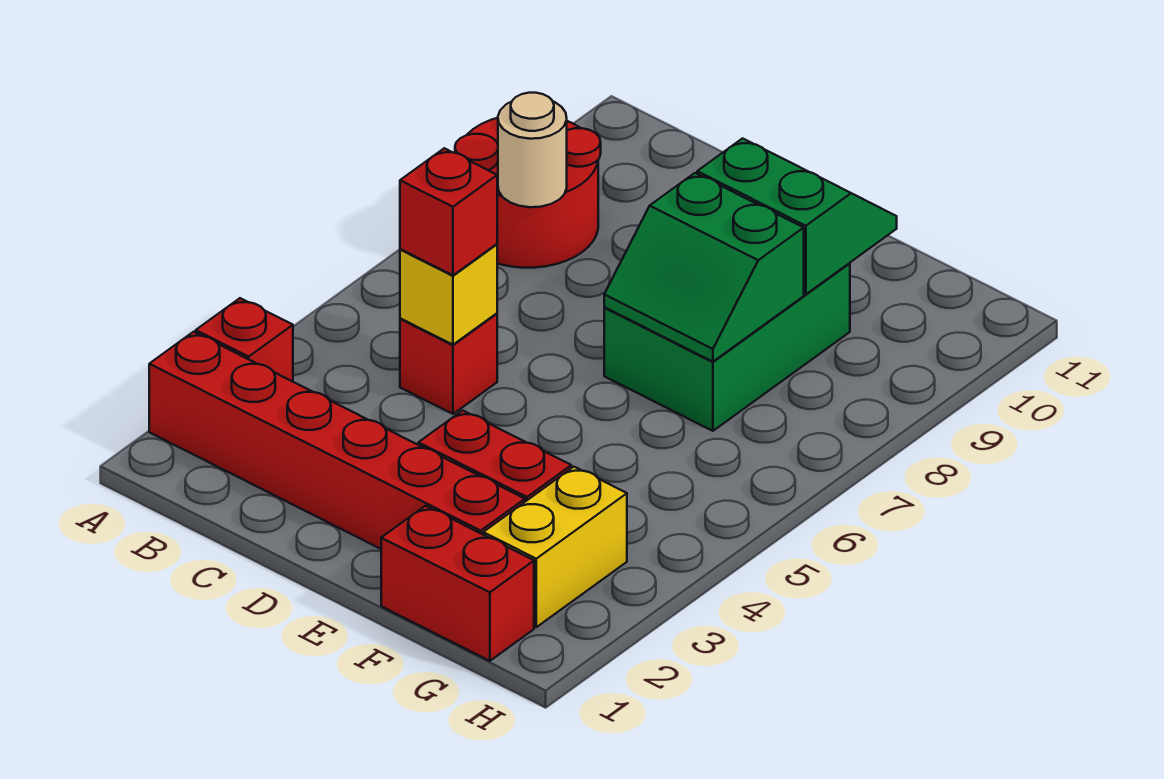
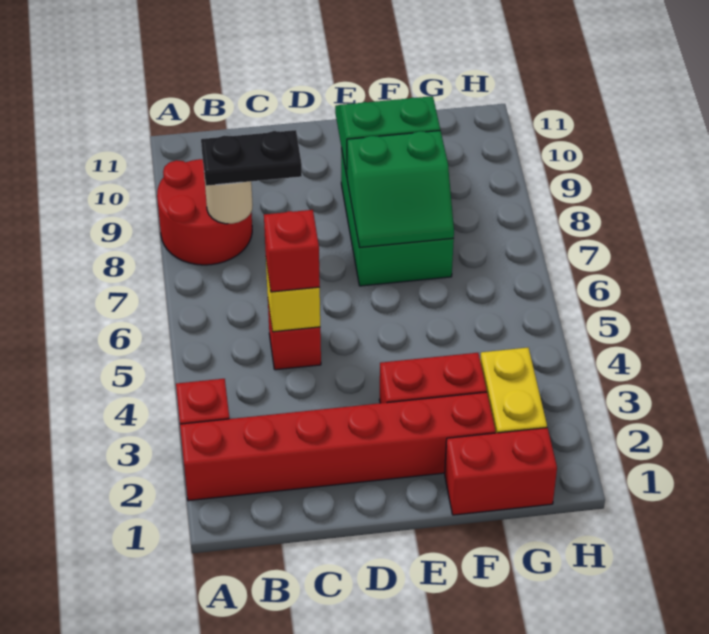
none -> black plate B8:C8 level 3

